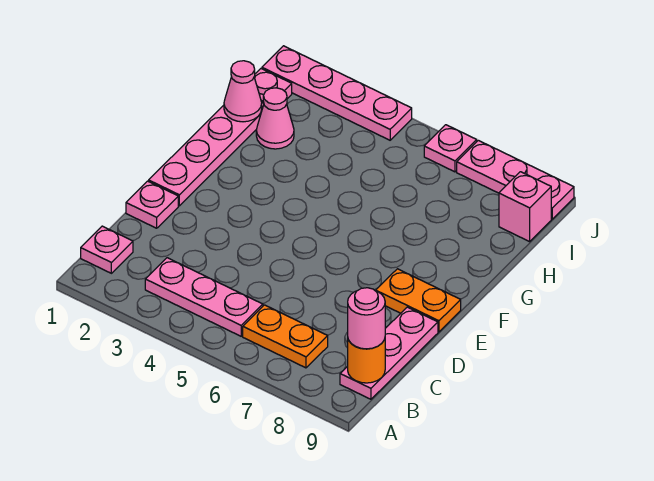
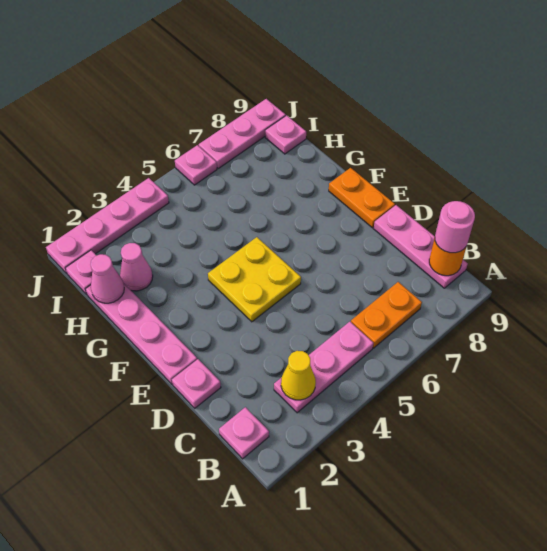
none -> yellow cone B3 level 2
none -> yellow plate E4:F5 level 1
orange plate E8:E9 level 1 -> orange plate E9:F9 level 1
pink brick I9 level 1 -> pink plate I9 level 1

